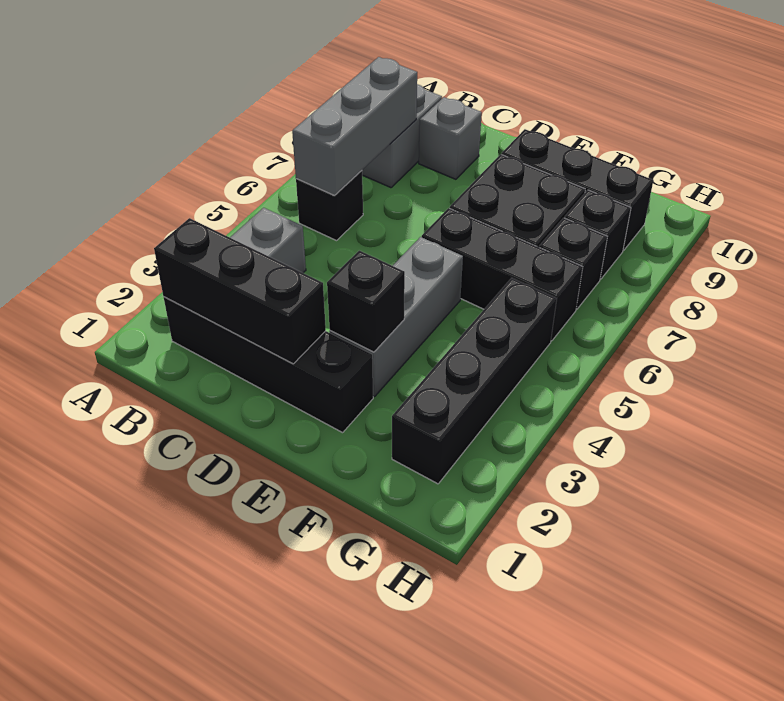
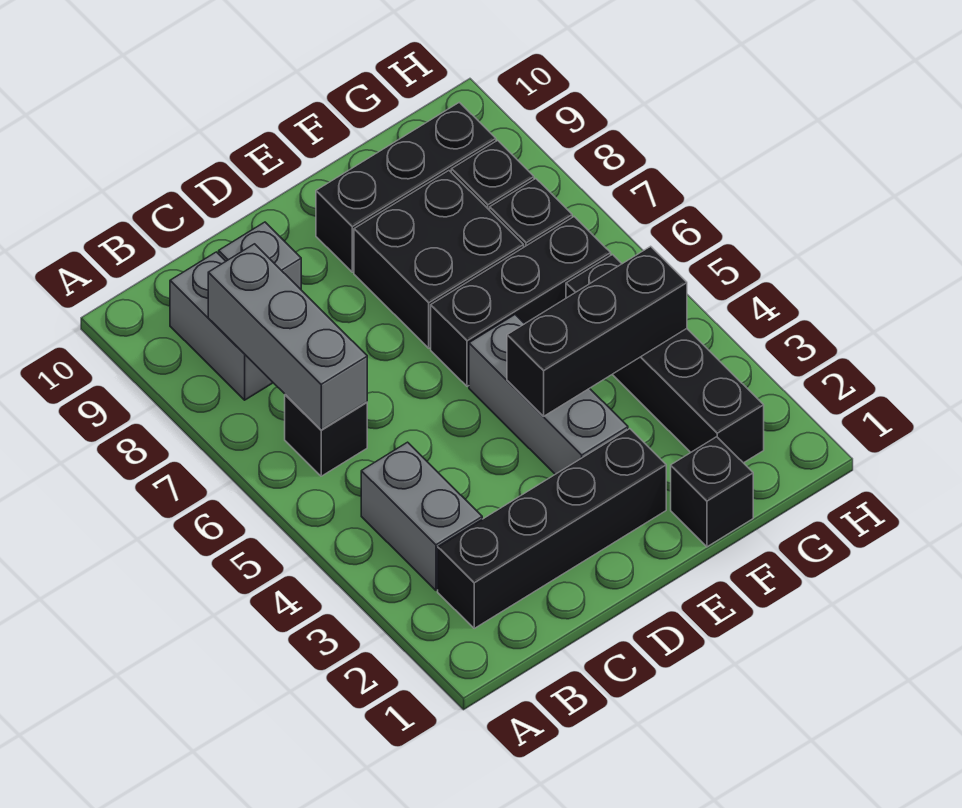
black brick B2:D2 level 2 -> black brick E4:G4 level 2
black brick E3 level 2 -> black brick F1 level 1

